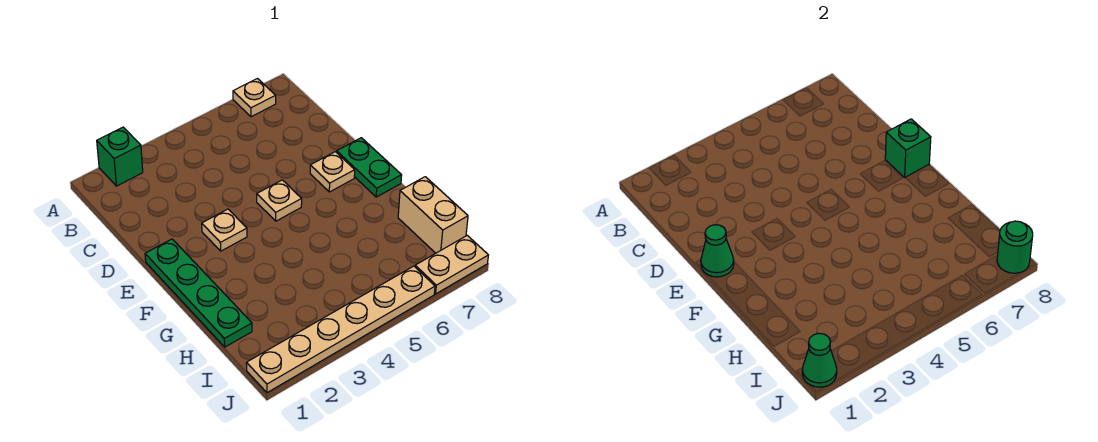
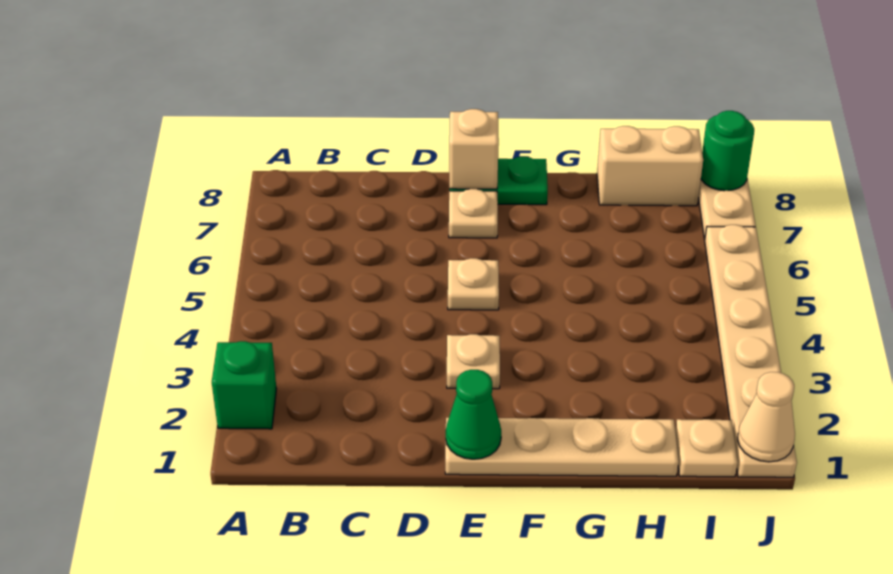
tan plate A7 level 1 -> tan plate I1 level 1
green plate E1:H1 level 1 -> tan plate E1:H1 level 1
green brick E8 level 2 -> tan brick E8 level 2
green cone J1 level 2 -> tan cone J1 level 2

